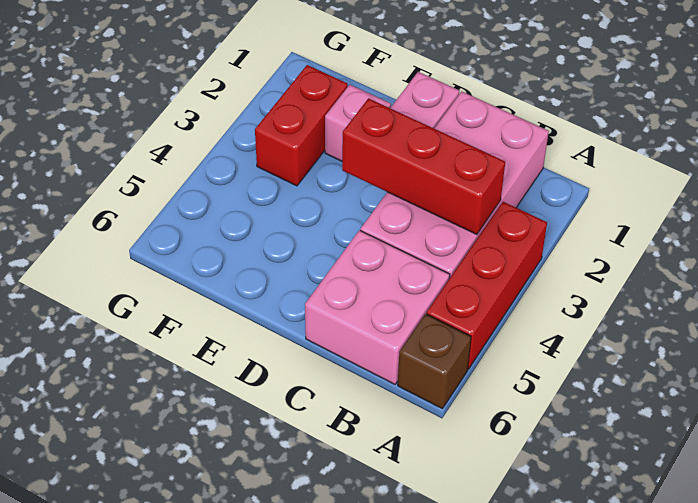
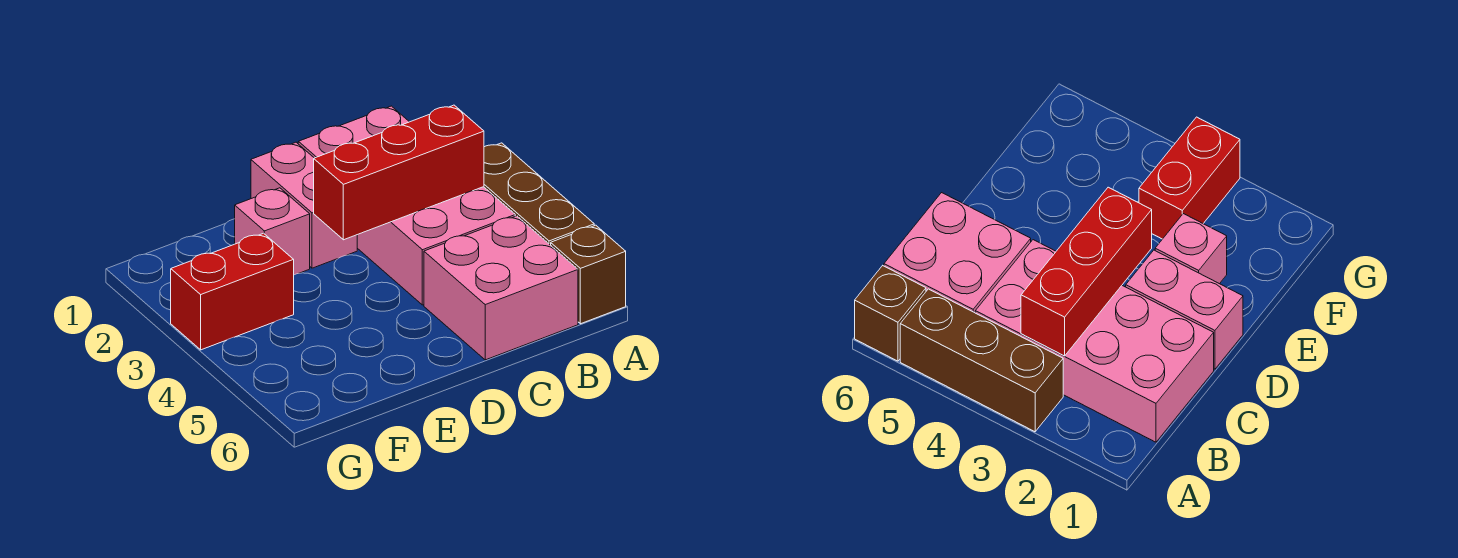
red brick A3:A5 level 1 -> brown brick A3:A5 level 1
red brick F2:F3 level 1 -> red brick F3:G3 level 1

